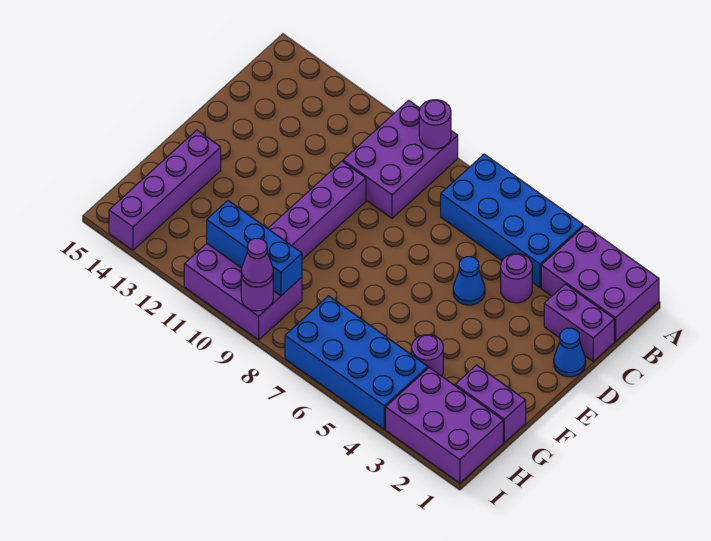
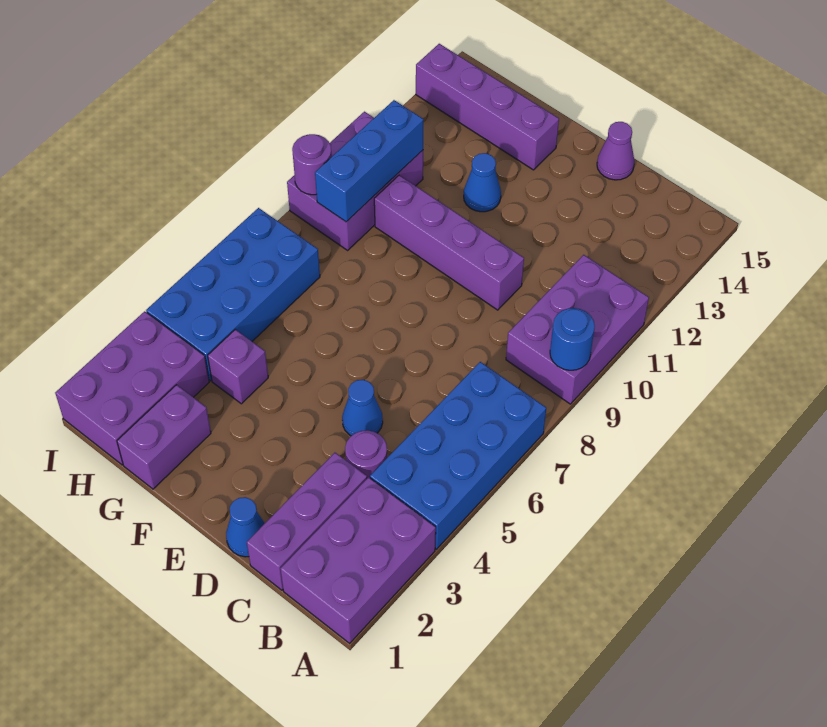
purple brick A9:C10 level 1 -> purple brick A9:B11 level 1
purple round brick A9 level 2 -> blue round brick A9 level 2
purple brick C1:C2 level 1 -> purple brick C1:C3 level 1
none -> blue cone F12 level 1
purple round brick G4 level 1 -> purple brick G4 level 1
purple cone I9 level 3 -> purple cone D15 level 1

